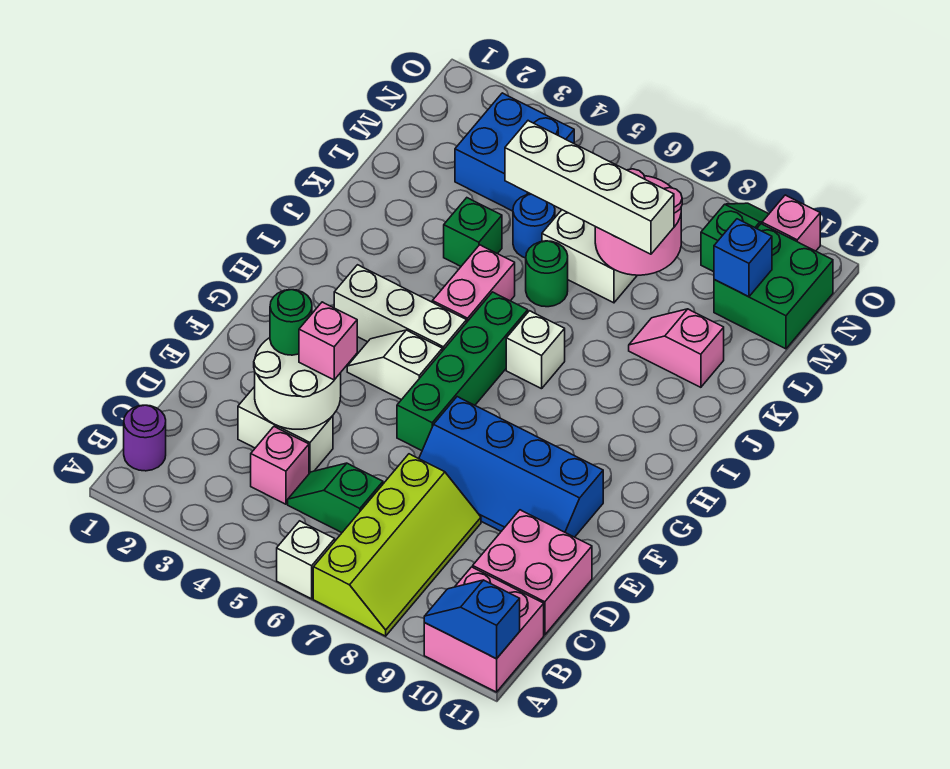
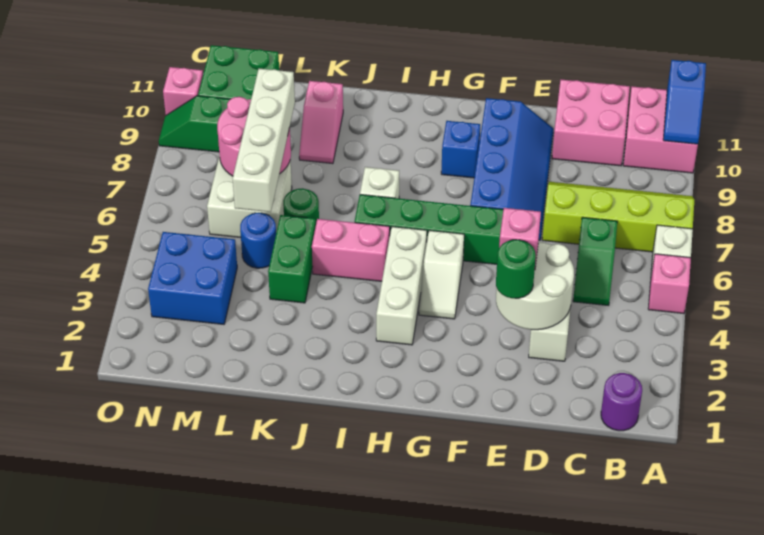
pink brick C4 level 1 -> pink brick A5 level 1
green brick K4 level 1 -> green brick K4:K5 level 1
blue brick M10 level 2 -> blue brick G9 level 1

